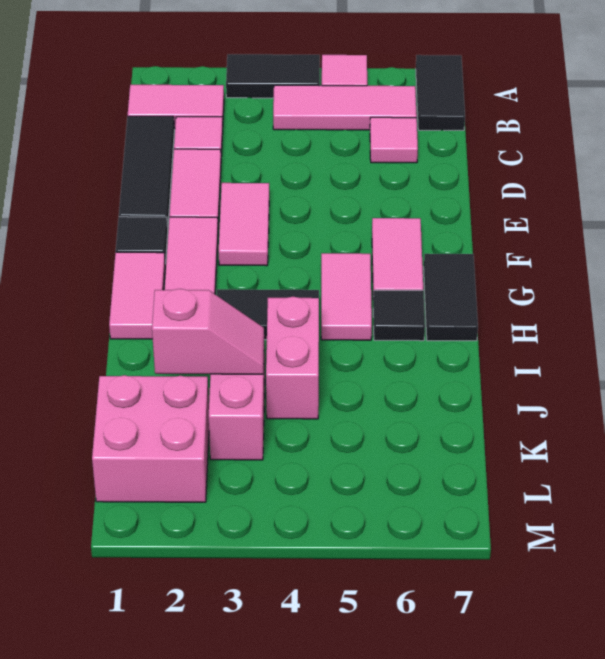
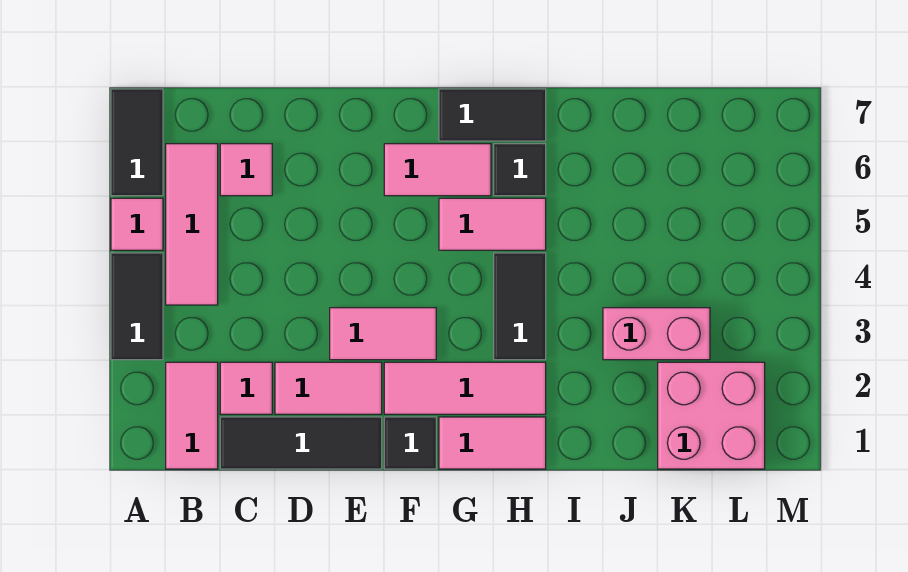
black tile A7:B7 level 1 -> black tile A6:A7 level 1
pink brick I4:J4 level 1 -> none
pink slope J2:J3 level 2 top 2 -> none

